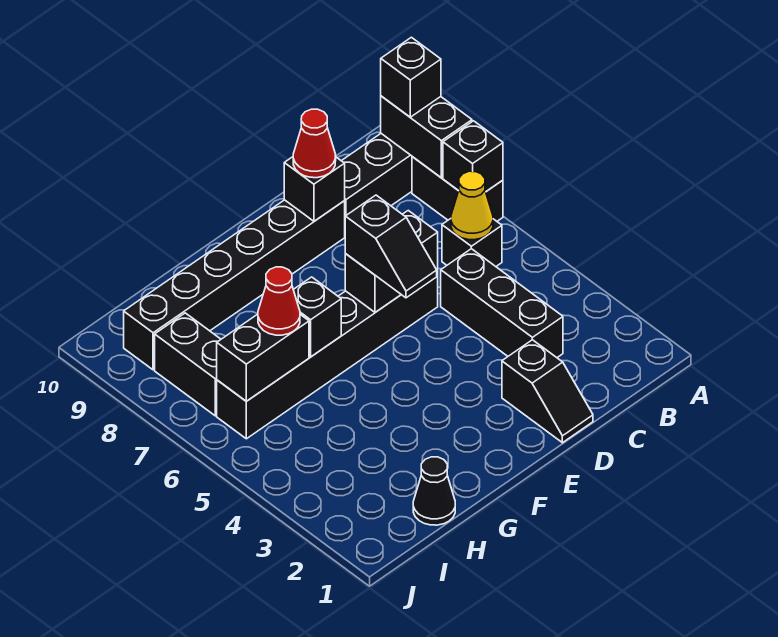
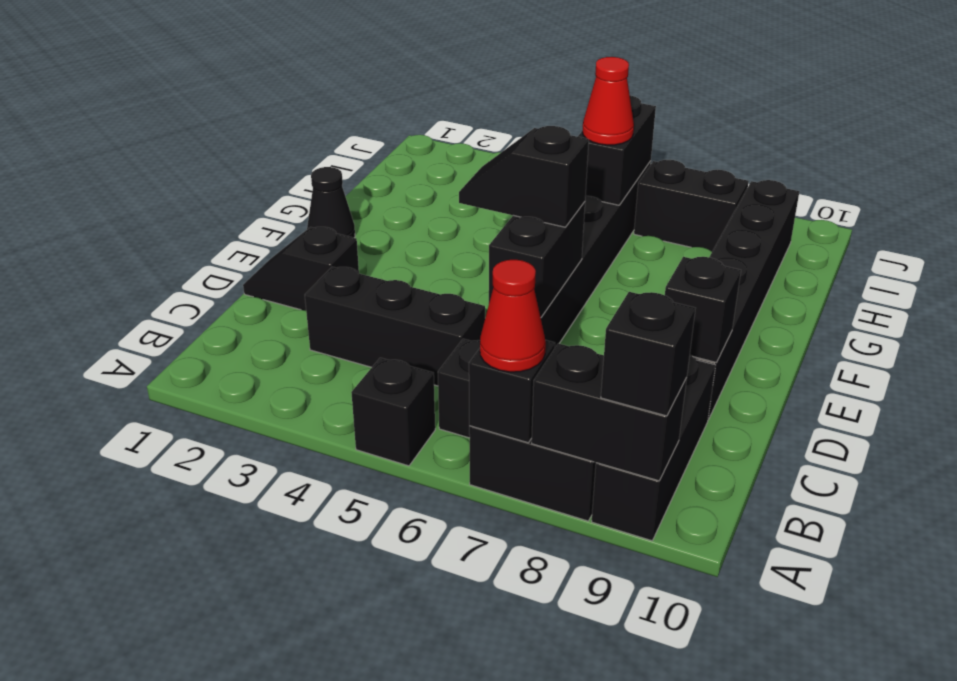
yellow cone B6 level 2 -> none
red cone D9 level 3 -> red cone A7 level 3
black brick G6 level 2 -> black brick A5 level 1
black cone H1 level 1 -> black cone F1 level 1

